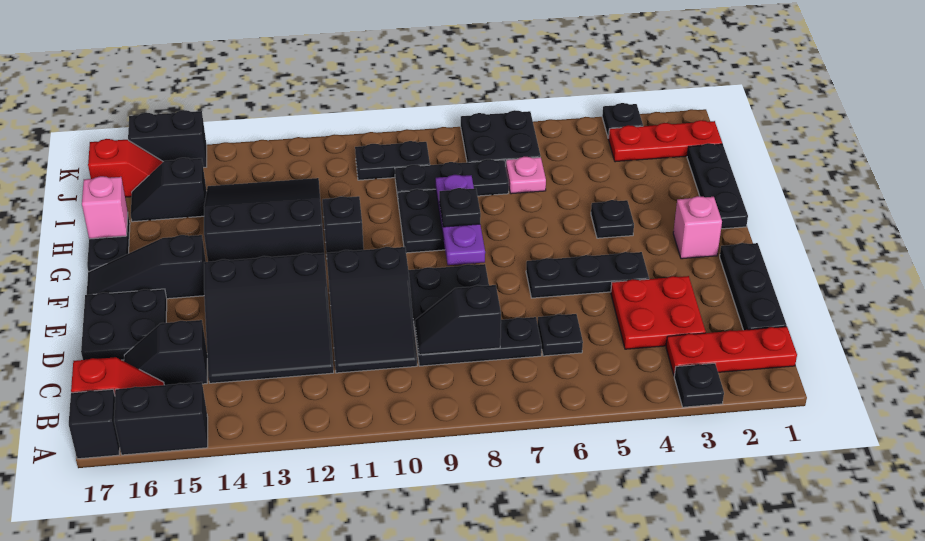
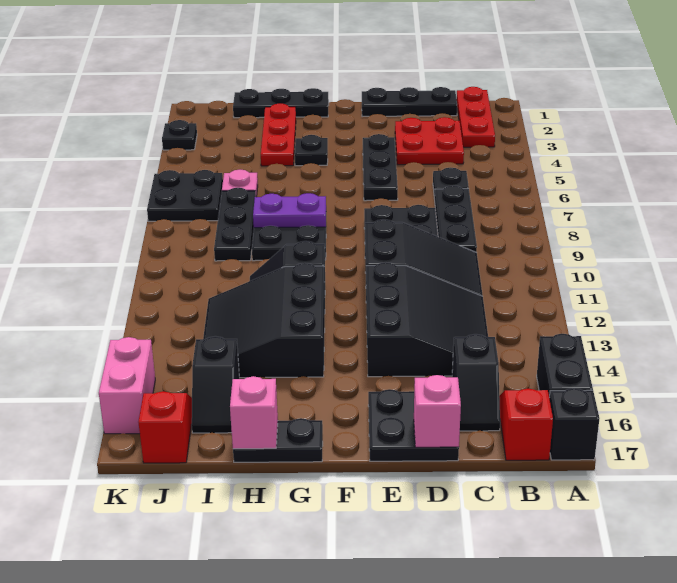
black plate A3 level 1 -> none
black slope C8:C9 level 2 top 8 -> none
pink brick F2 level 1 -> pink brick D17 level 2
purple plate F8:H8 level 2 -> purple plate G8:H8 level 2
black slope F15:F17 level 1 top 15 -> none
black plate G8 level 3 -> none
red plate J1:J3 level 1 -> red plate H2:H4 level 1
black plate J9:J10 level 1 -> none
black brick K15:K16 level 1 -> pink brick K15:K16 level 1

